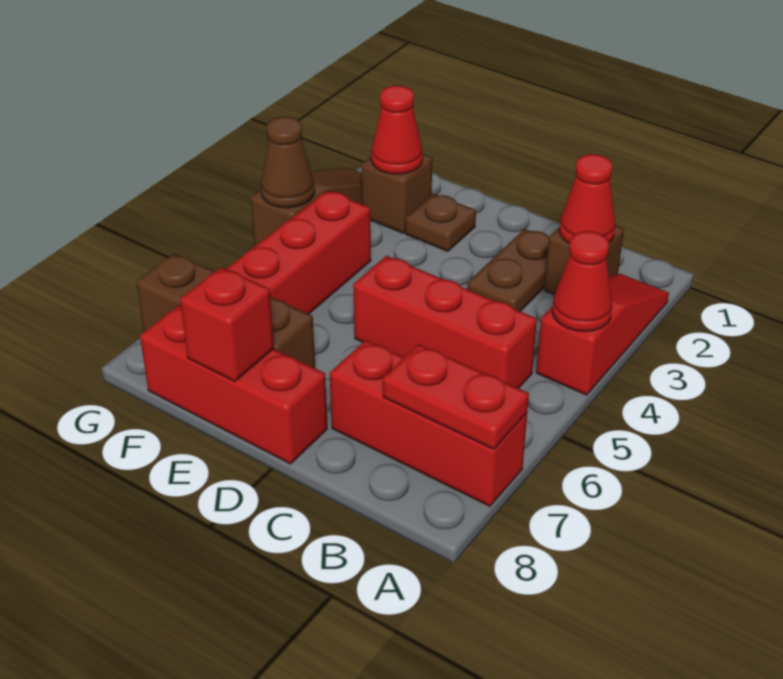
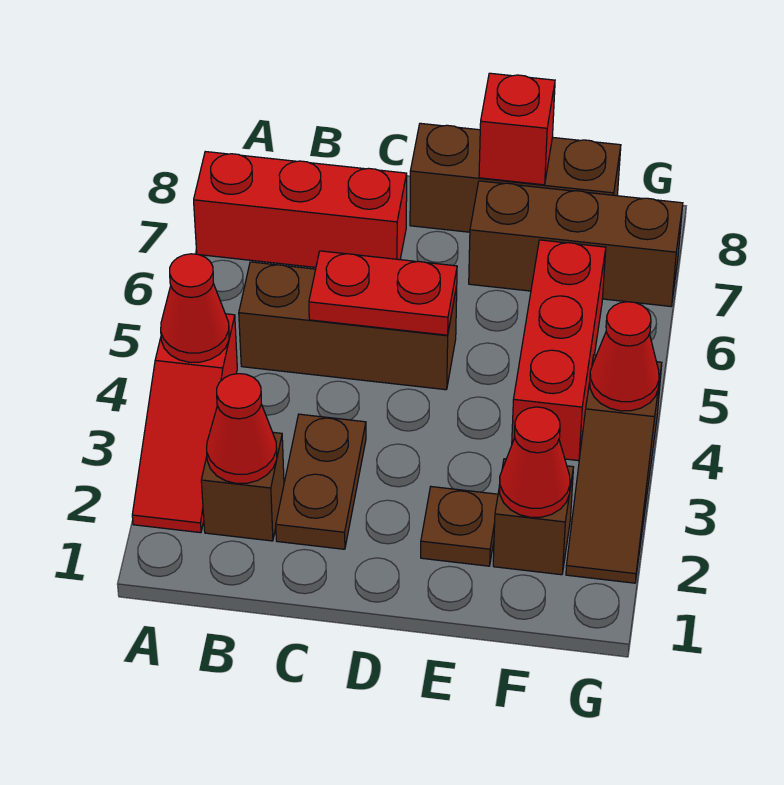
red plate A7:B7 level 2 -> red plate C5:D5 level 2
red brick B5:D5 level 1 -> brown brick B5:D5 level 1
red brick D8:F8 level 1 -> brown brick D8:F8 level 1
brown cone G4 level 2 -> red cone G4 level 2

